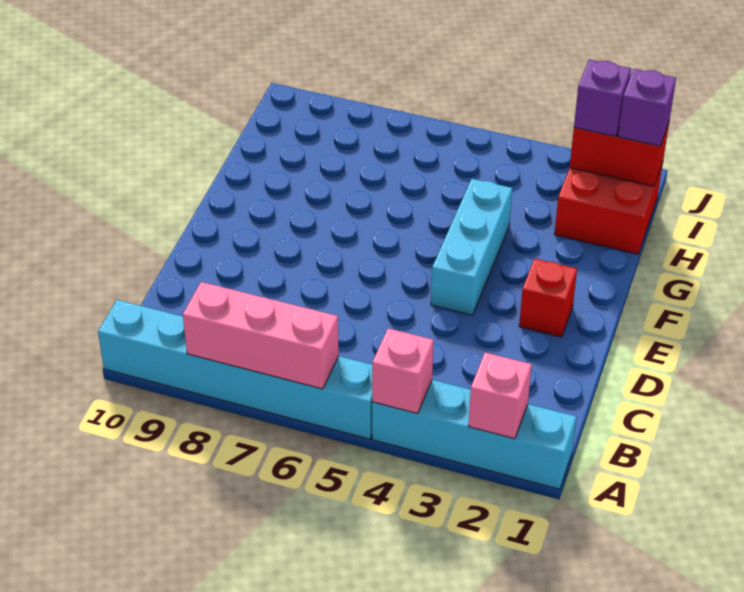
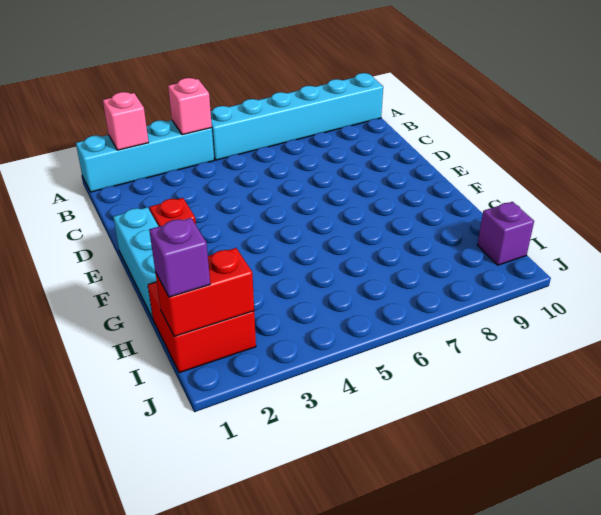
pink brick A6:A8 level 2 -> none
cyan brick E4:G4 level 1 -> cyan brick E1:G1 level 1
purple brick I2 level 3 -> purple brick I10 level 1

